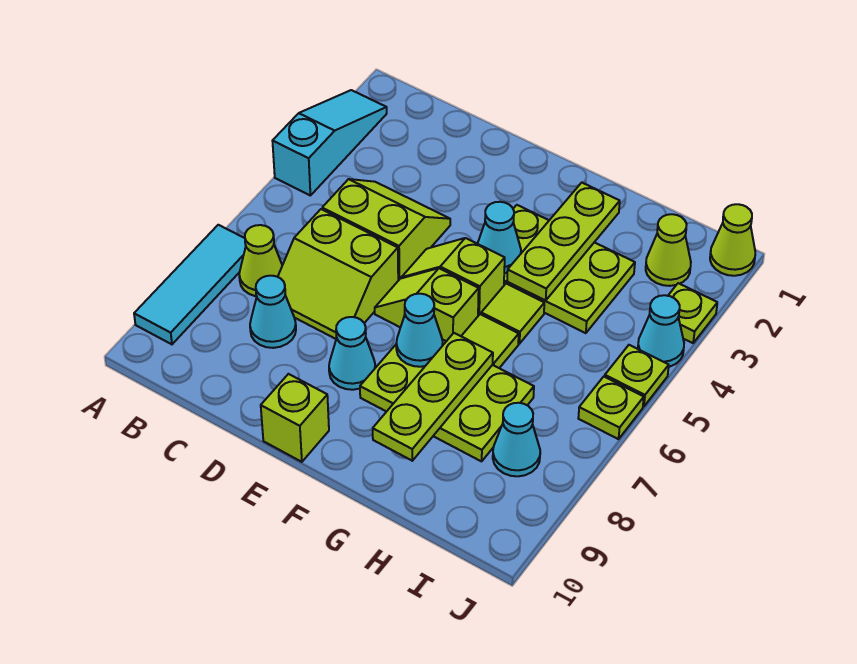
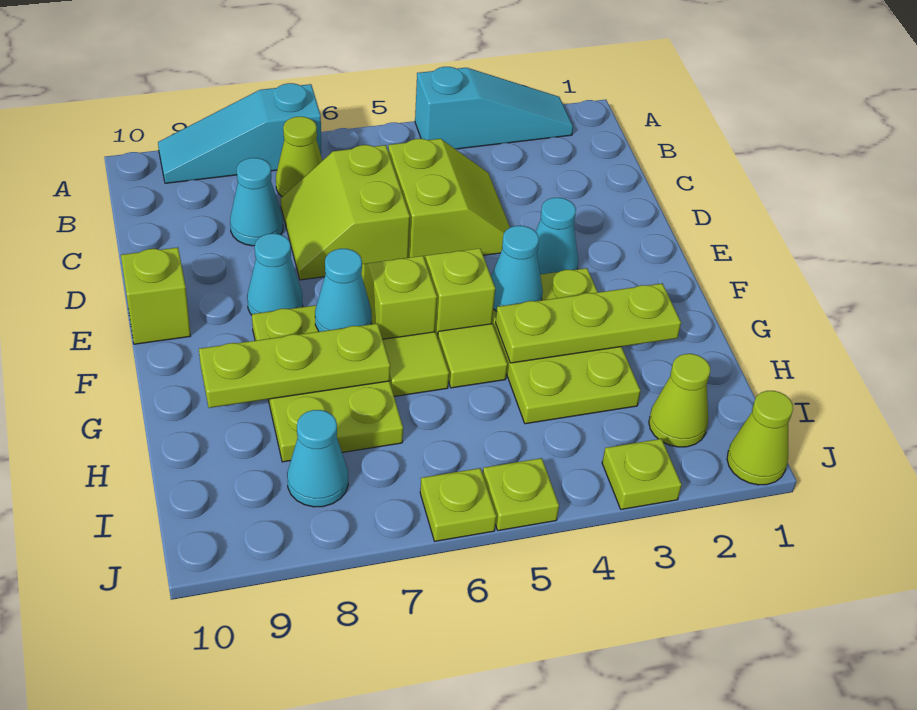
cyan tile A7:A9 level 1 -> cyan slope A7:A9 level 1 top 7
cyan cone J4 level 1 -> cyan cone E3 level 1

